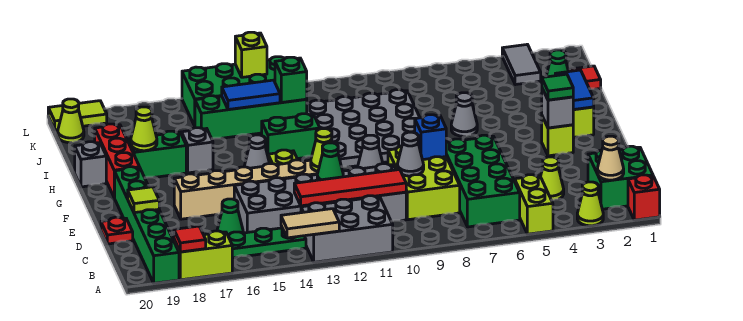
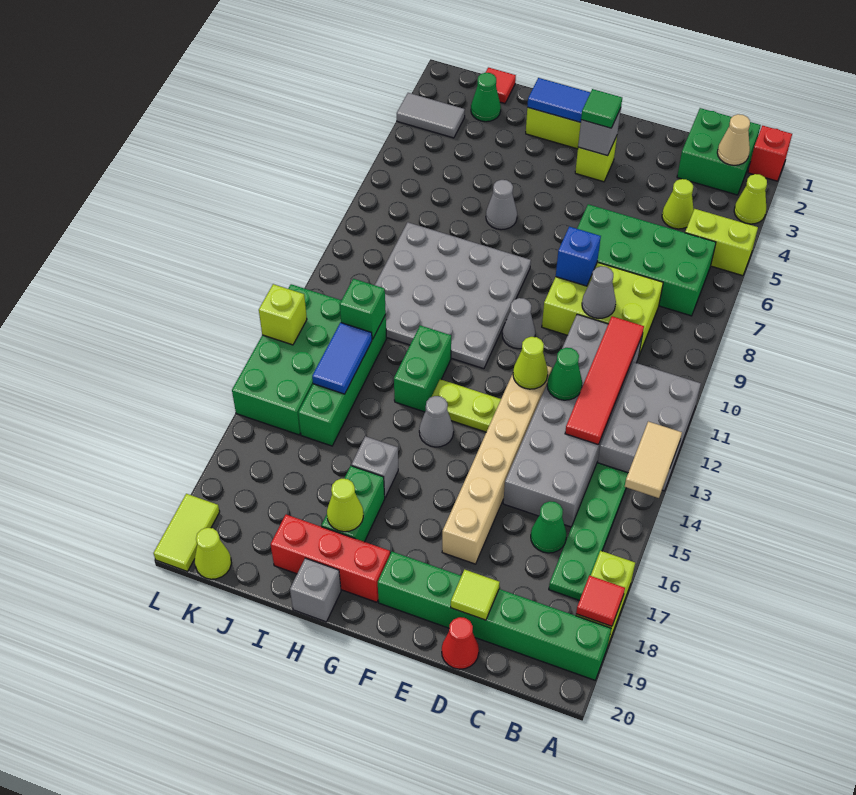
red plate D20 level 1 -> red cone D20 level 1

